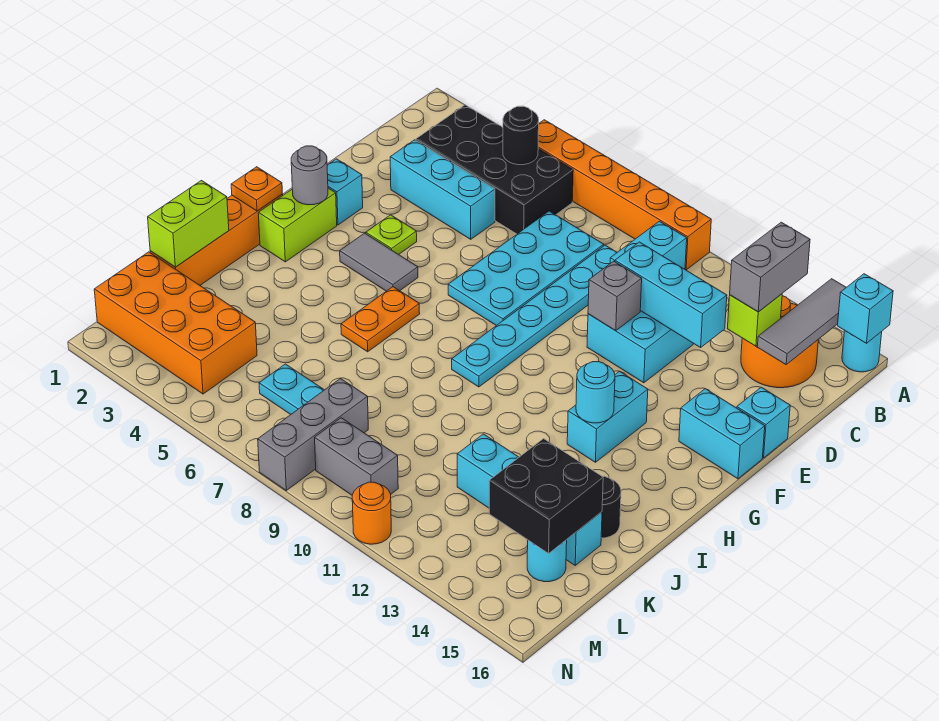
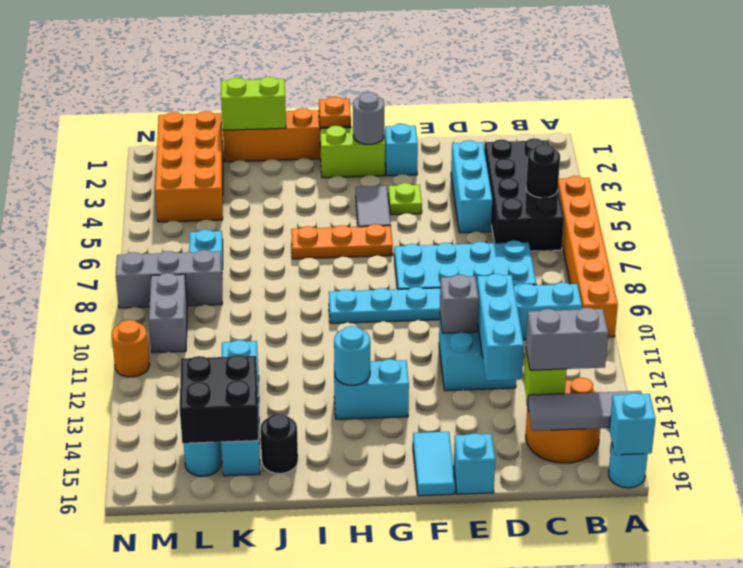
cyan brick F15:F16 level 1 -> cyan tile F15:F16 level 1
orange plate H6:I6 level 1 -> orange plate G6:I6 level 1

